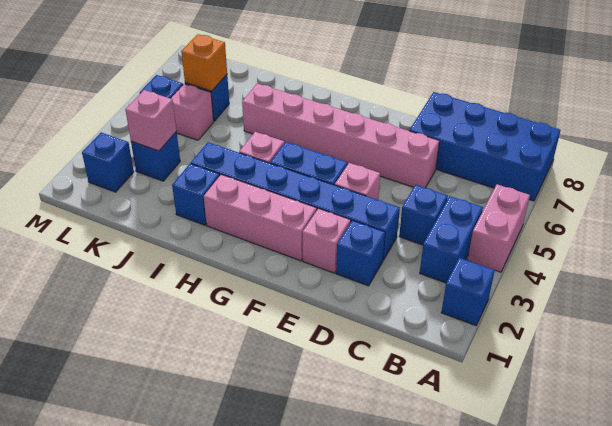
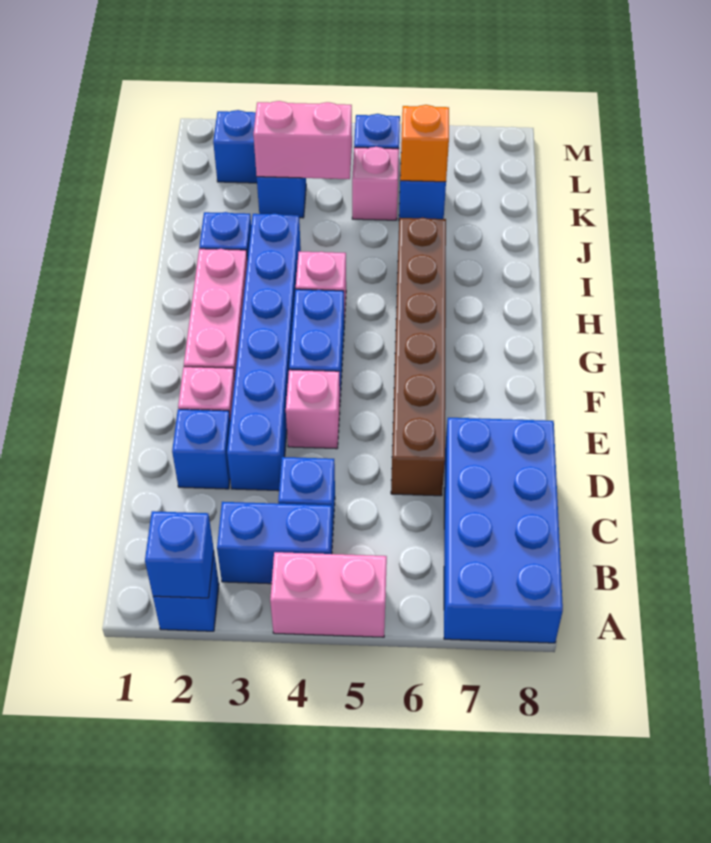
none -> blue brick A2 level 2
pink brick D6:I6 level 1 -> brown brick D6:I6 level 1
pink brick K3 level 2 -> pink brick K3:K4 level 2

